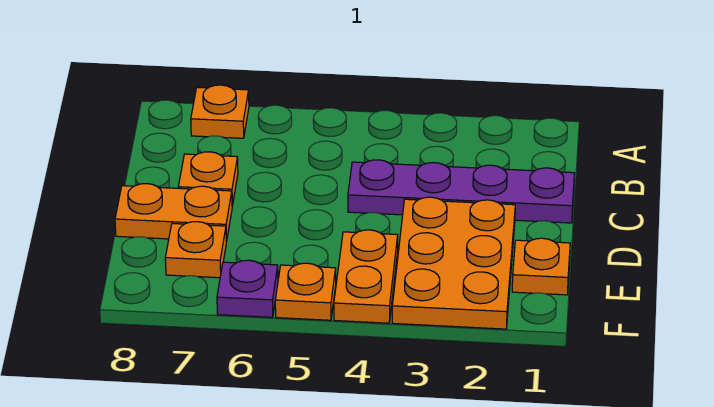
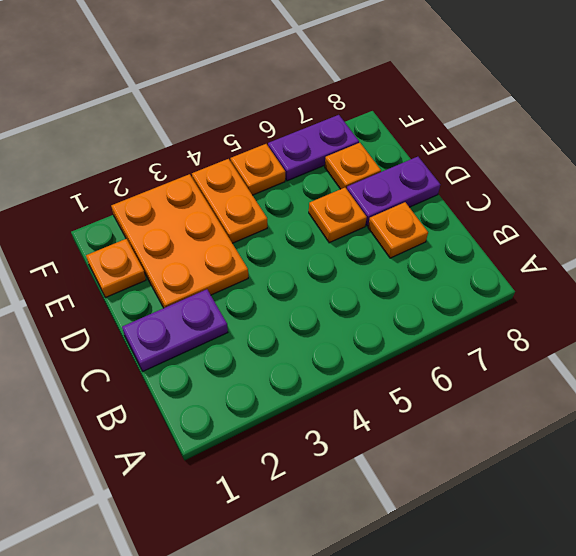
orange plate A7 level 1 -> orange plate D6 level 1
purple plate C1:C4 level 1 -> purple plate C1:C2 level 1
orange plate D7:D8 level 1 -> purple plate D7:D8 level 1
purple plate F6 level 1 -> purple plate F6:F7 level 1

